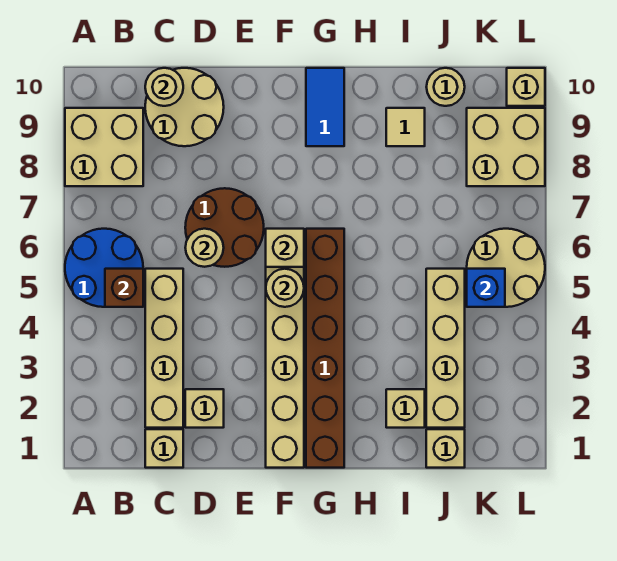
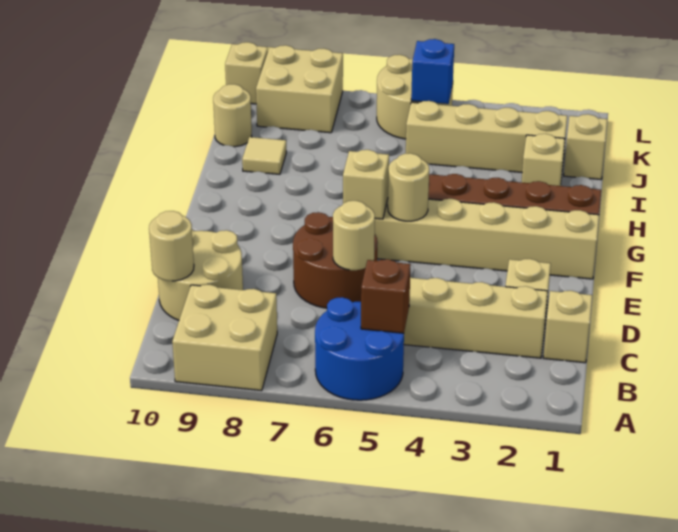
blue tile G9:G10 level 1 -> none

